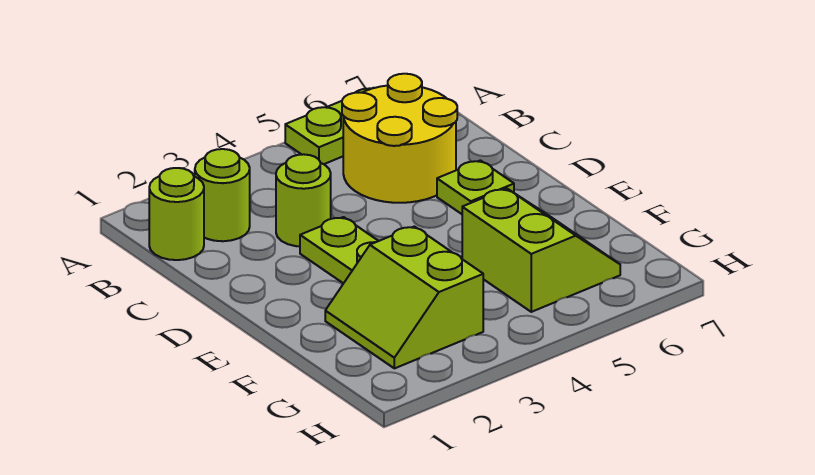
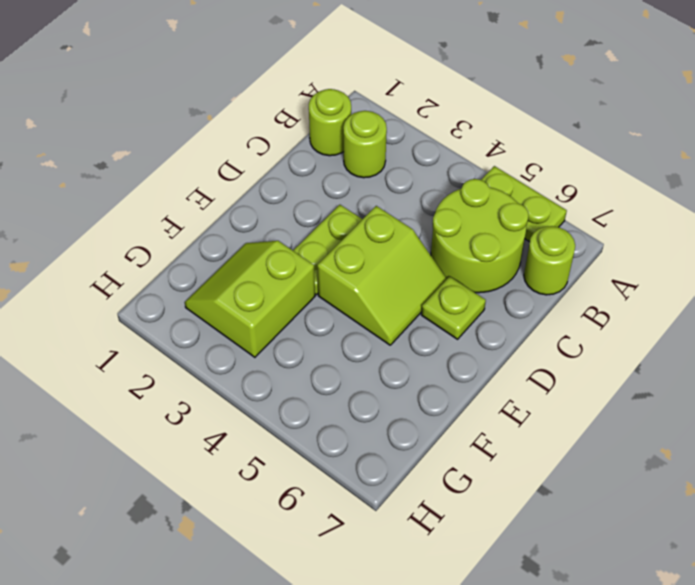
yellow round brick B5:C6 level 1 -> lime round brick B5:C6 level 1
lime round brick C3 level 1 -> lime round brick B7 level 1
lime slope F5:G6 level 1 top 5 -> lime slope D4:E5 level 1 top 4

